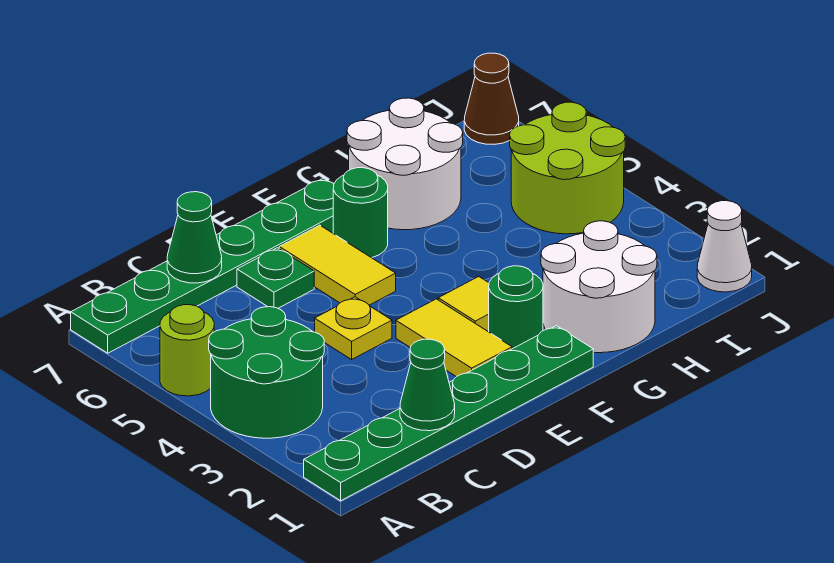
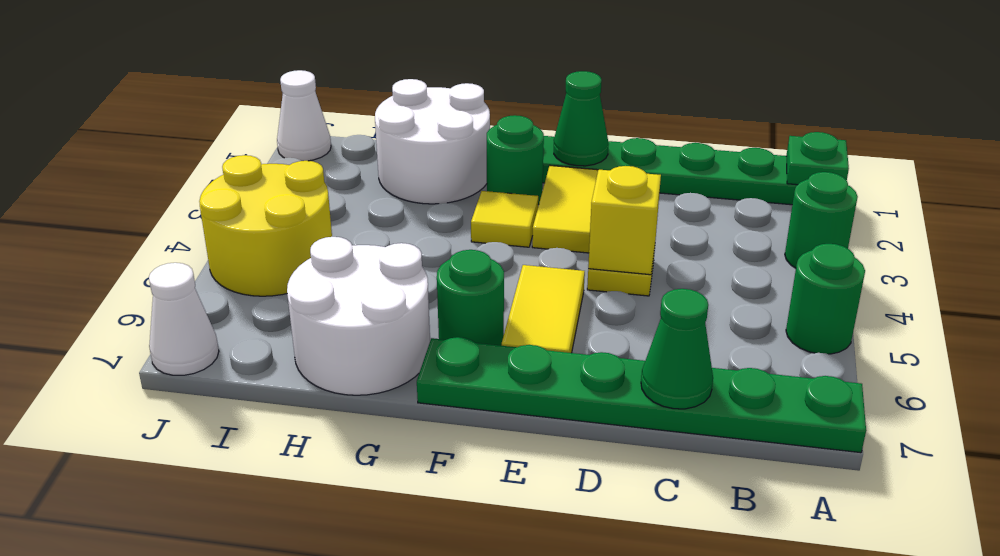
green round brick A3:B4 level 1 -> green round brick A3 level 1
lime round brick A5 level 1 -> green round brick A5 level 1
green cone C1 level 2 -> green cone E1 level 2
none -> yellow brick D4 level 2
green plate D6 level 1 -> green plate A1 level 2
lime round brick I4:J5 level 1 -> yellow round brick I4:J5 level 1
brown cone J7 level 1 -> white cone J7 level 1

